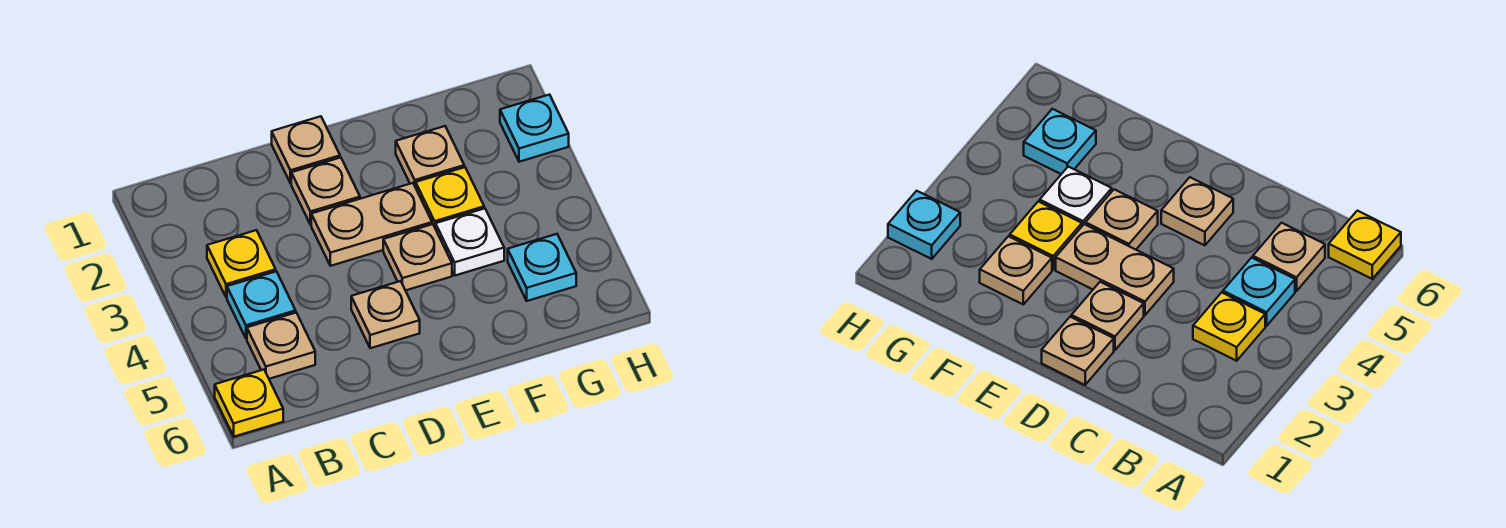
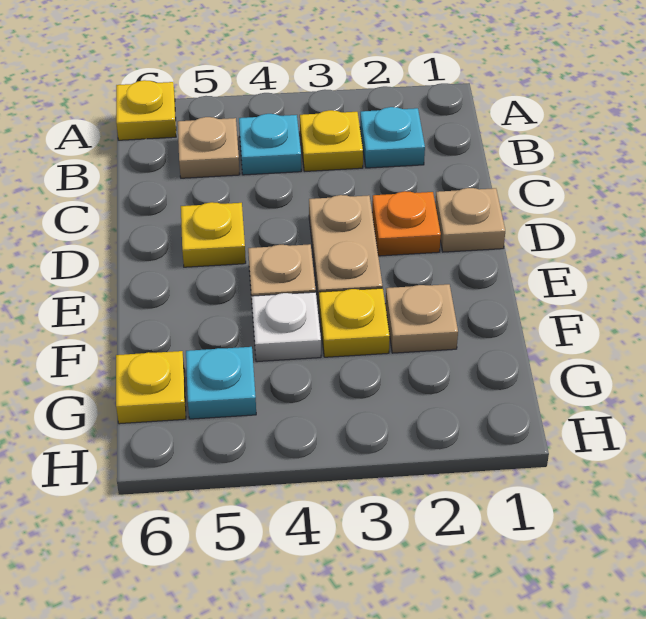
tan plate D2 level 1 -> orange plate D2 level 1
tan plate D5 level 1 -> yellow plate D5 level 1
none -> yellow plate G6 level 1
cyan plate H2 level 1 -> cyan plate B2 level 1

